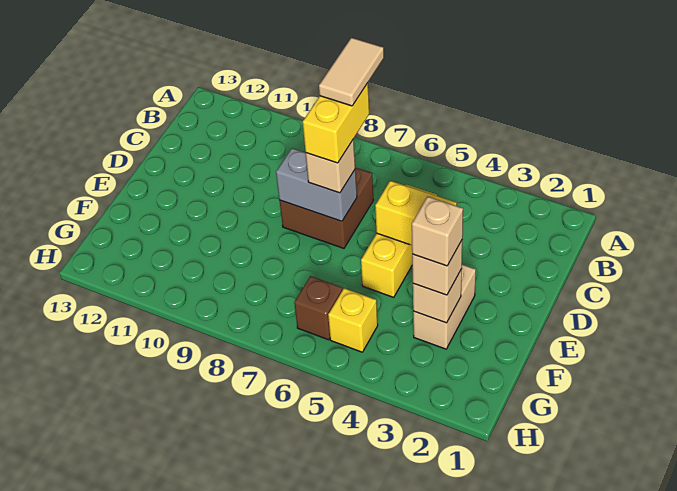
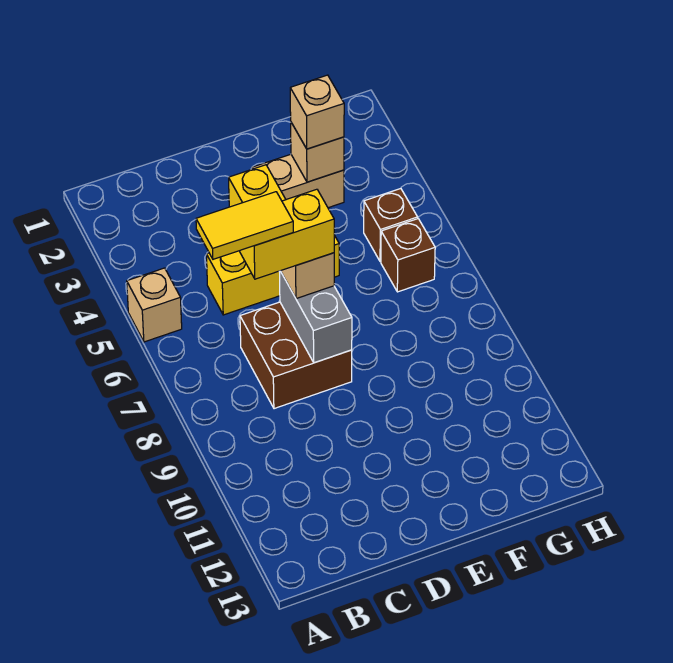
tan tile B7:C7 level 5 -> yellow tile B7:C7 level 5
tan brick F3 level 4 -> tan brick A5 level 1
yellow brick G5 level 1 -> brown brick G5 level 1

